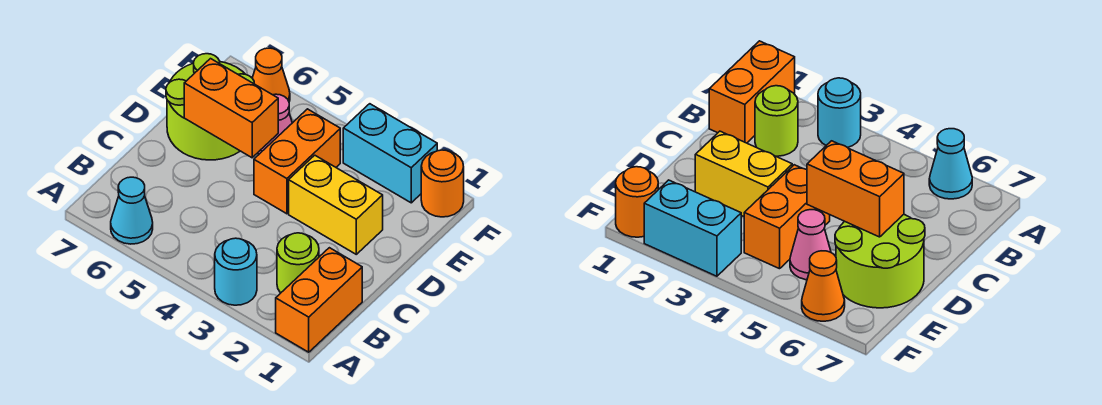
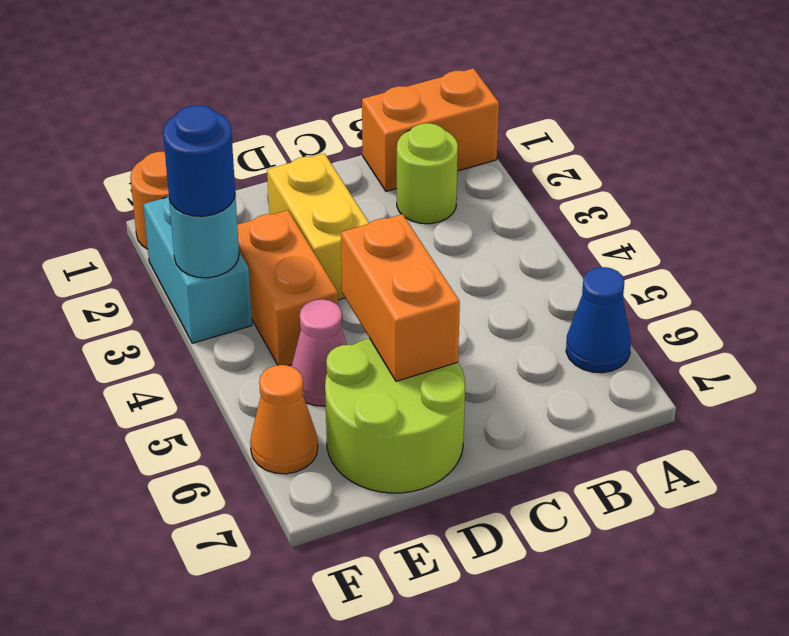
cyan round brick A3 level 1 -> cyan round brick F3 level 2
cyan cone A6 level 1 -> blue cone A6 level 1
orange brick D4:E4 level 1 -> orange brick E3:E4 level 1
none -> blue round brick F3 level 3

